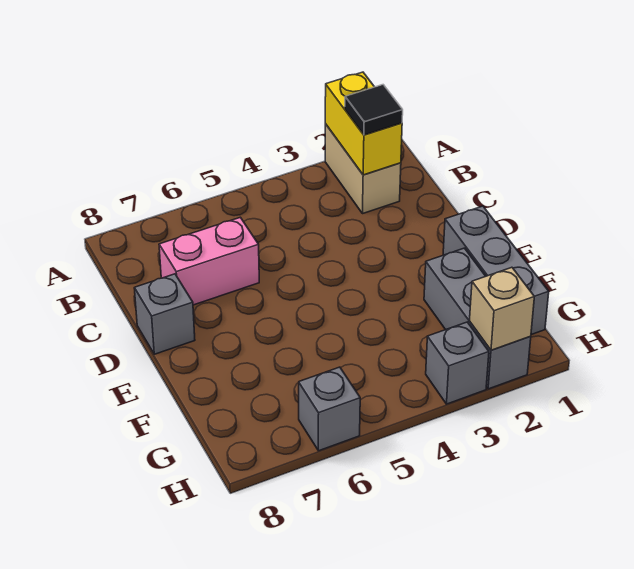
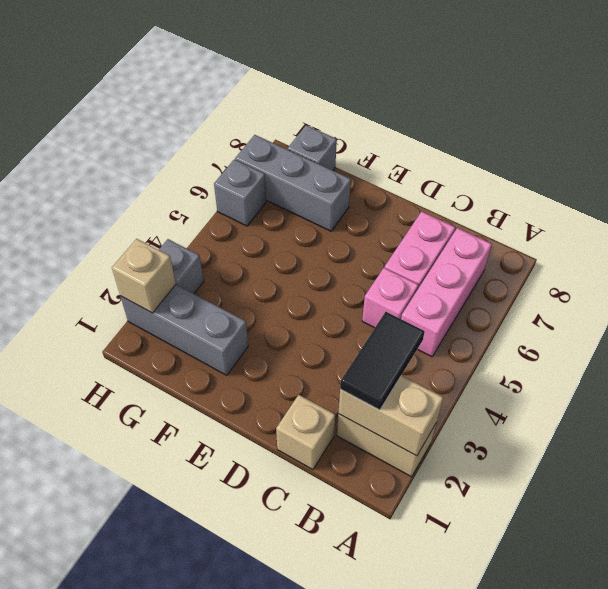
yellow brick A2:B2 level 2 -> tan brick A2:B2 level 2
black tile B2 level 3 -> black tile B2:B3 level 3
none -> pink brick B5:B7 level 1
none -> tan brick C1 level 1
none -> pink brick C5 level 1
grey brick D8 level 1 -> grey brick G8 level 1
grey brick E1:G1 level 1 -> grey brick F7:H7 level 1

